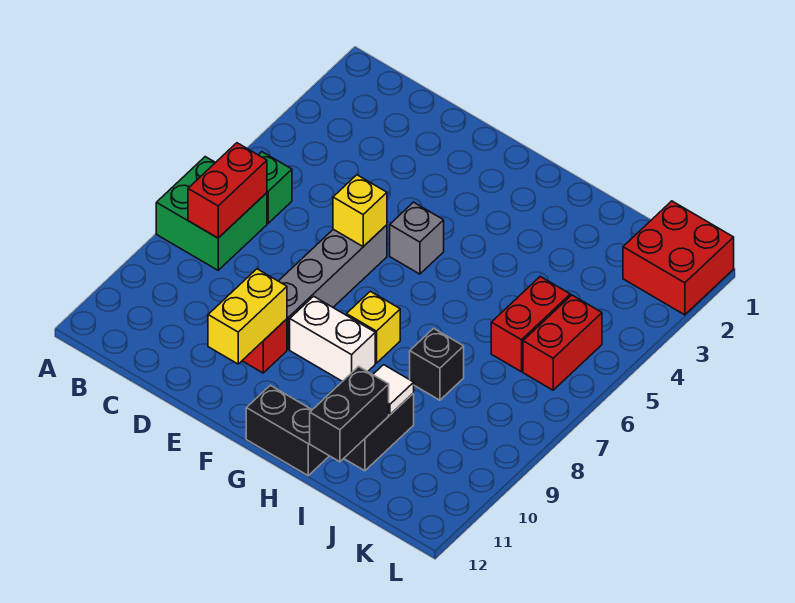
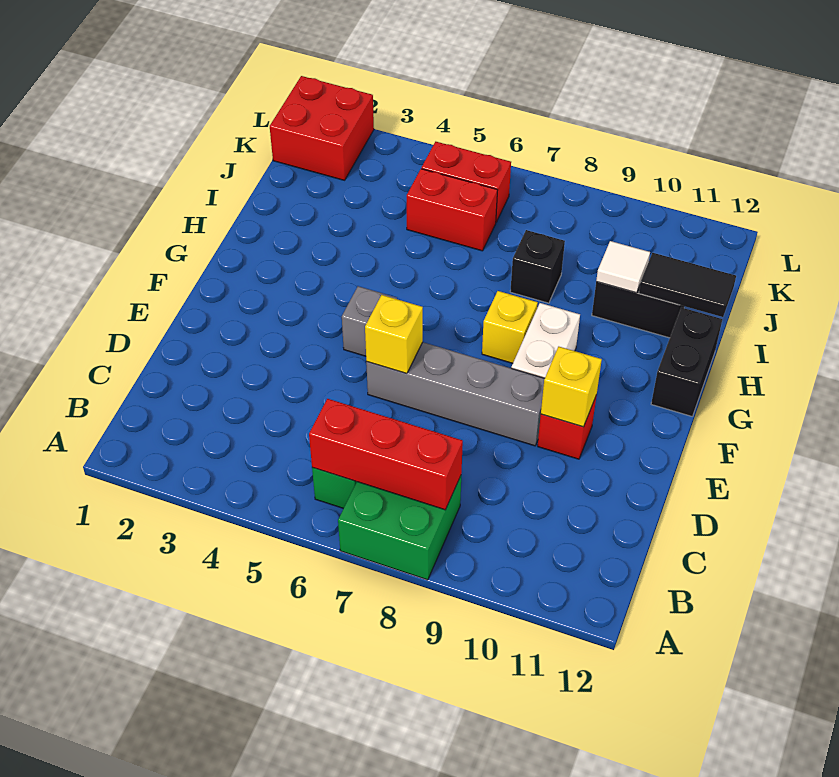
red brick B7:B8 level 2 -> red brick B6:B8 level 2
yellow brick E10:E11 level 2 -> yellow brick E10 level 2
black brick I11:I12 level 2 -> black tile I11:I12 level 2

